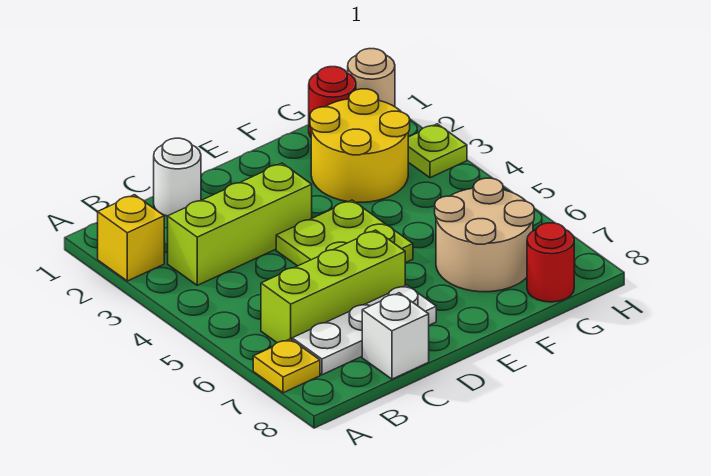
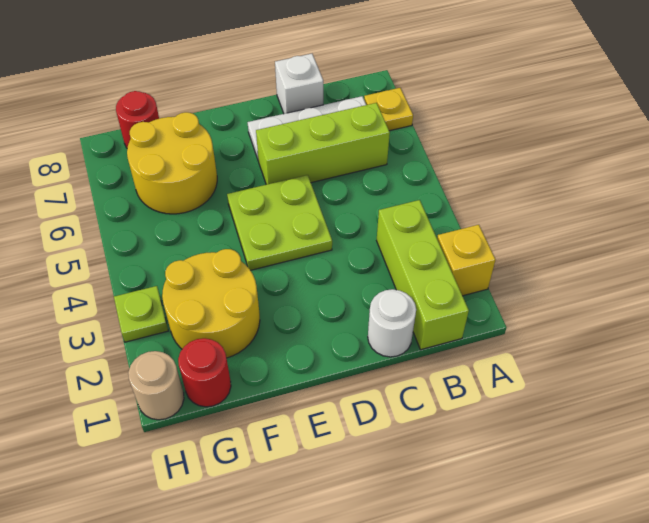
lime brick B3:D3 level 1 -> lime brick B1:B3 level 1
tan round brick F6:G7 level 1 -> yellow round brick F6:G7 level 1

